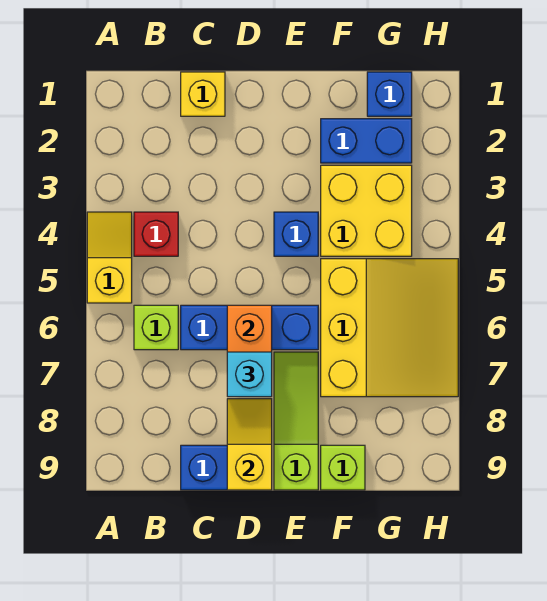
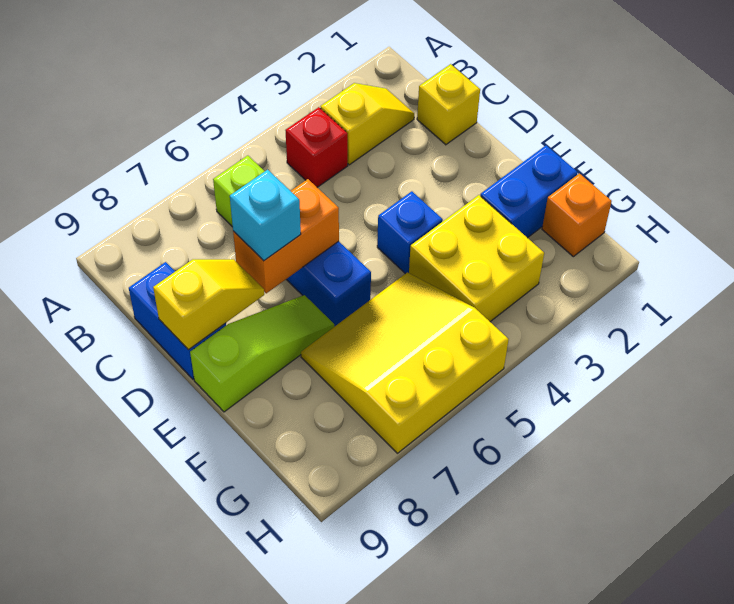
yellow slope A4:A5 level 1 top 5 -> yellow slope B2:B3 level 1 top 3
blue brick F2:G2 level 1 -> blue brick F1:F2 level 1
yellow slope F5:H7 level 1 top F -> yellow slope F5:H7 level 1 top H
lime brick F9 level 1 -> none
blue brick G1 level 1 -> orange brick G1 level 1

